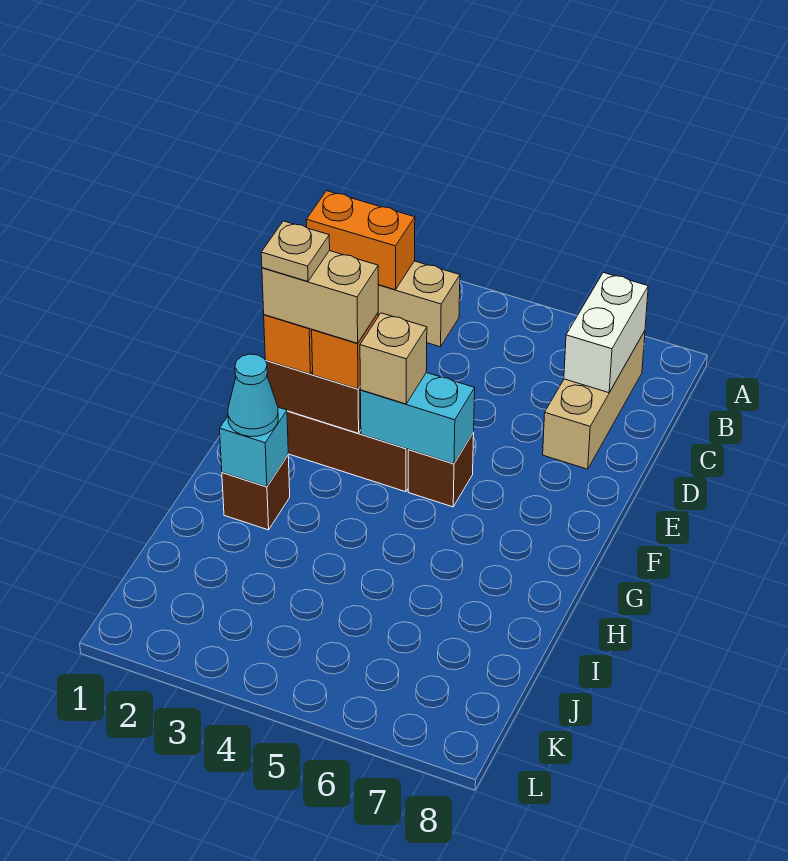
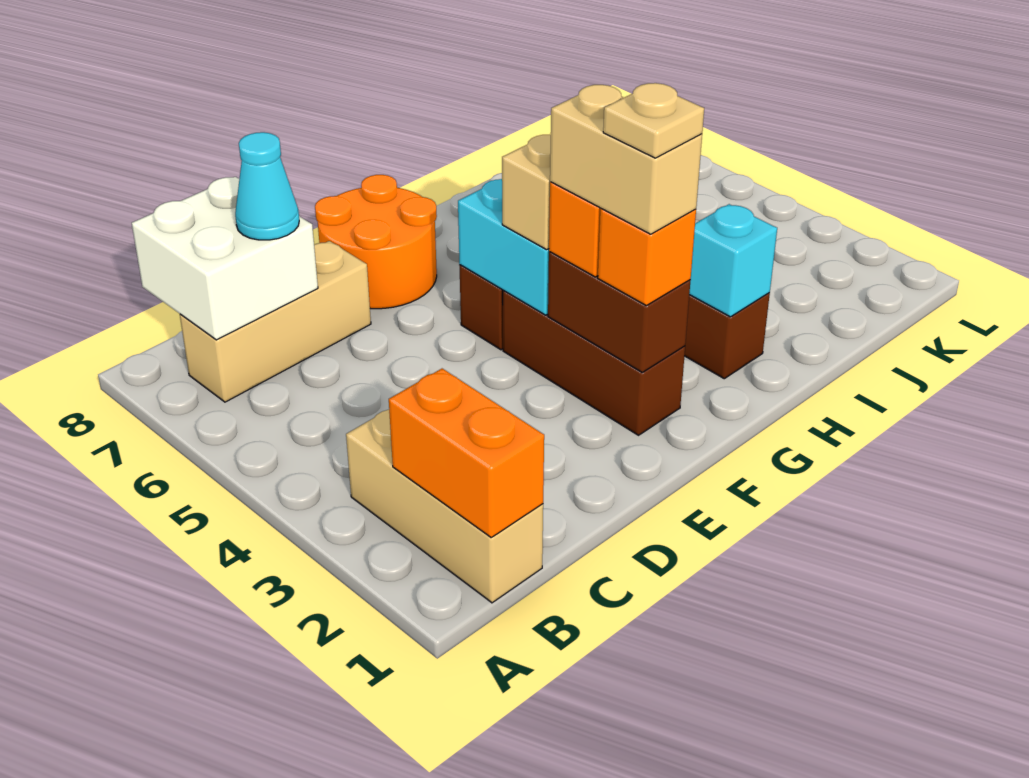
white brick B7:C7 level 2 -> white brick B7:C8 level 2
none -> orange round brick E7:F8 level 1
cyan cone H2 level 3 -> cyan cone C7 level 3

